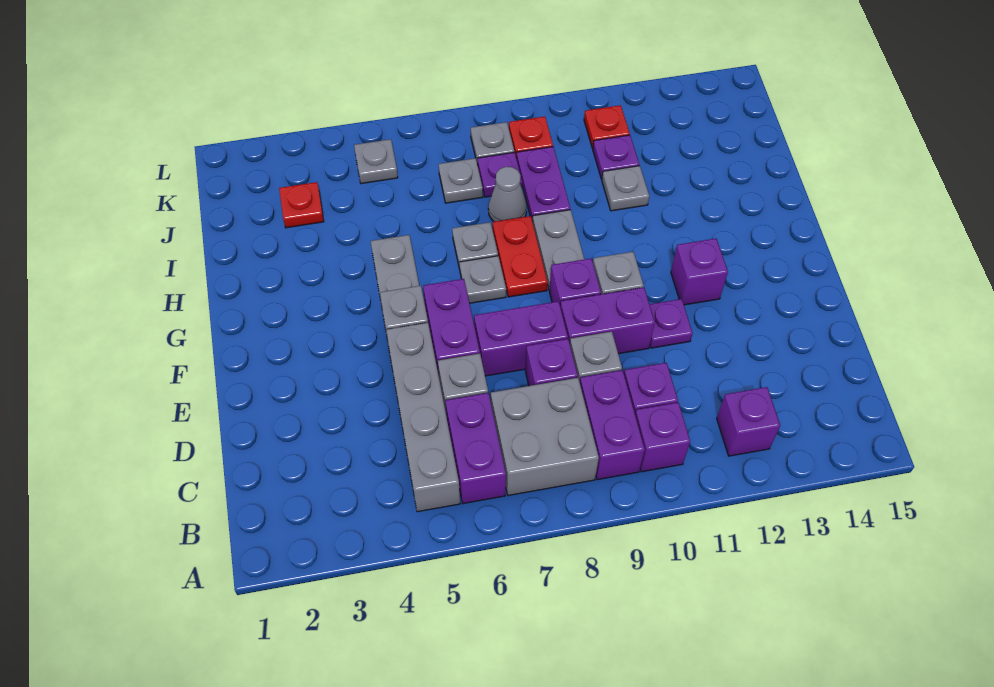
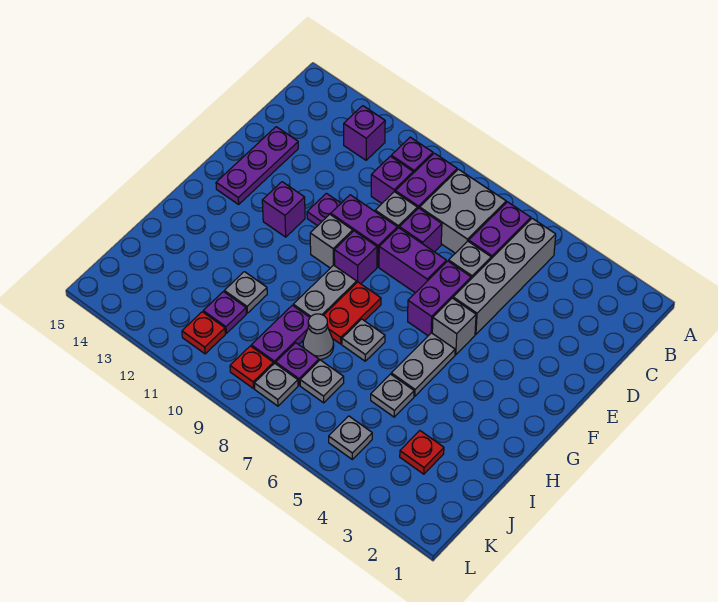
none -> purple plate D14:F14 level 1
grey plate G7 level 1 -> grey plate I5 level 1

